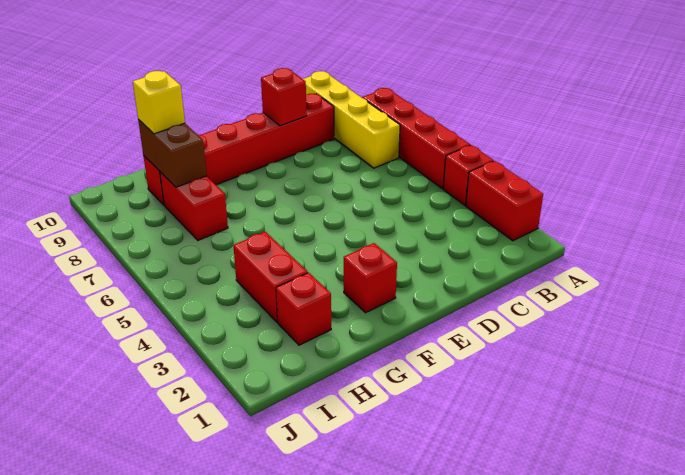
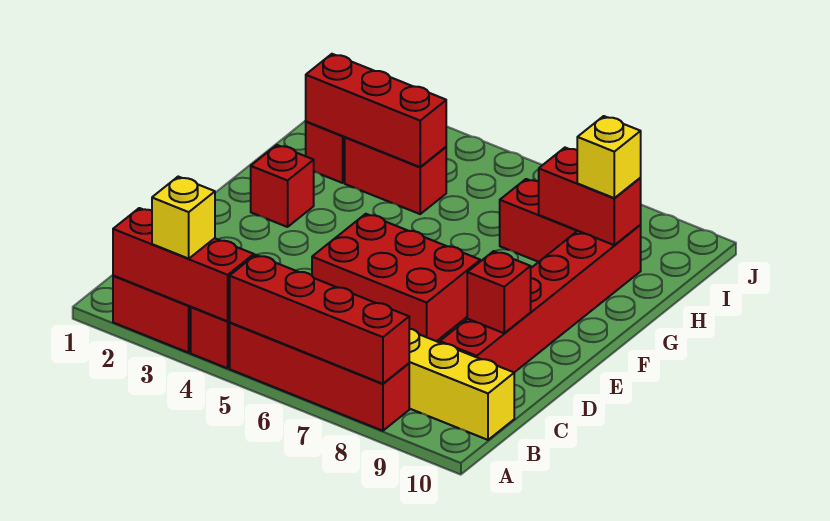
none -> red brick A2:A4 level 2
none -> yellow brick A3 level 3
none -> red brick A5:A8 level 2
none -> red brick D5:E7 level 1
none -> red brick H2:H4 level 2
brown brick H8:H9 level 2 -> red brick H8:H9 level 2

